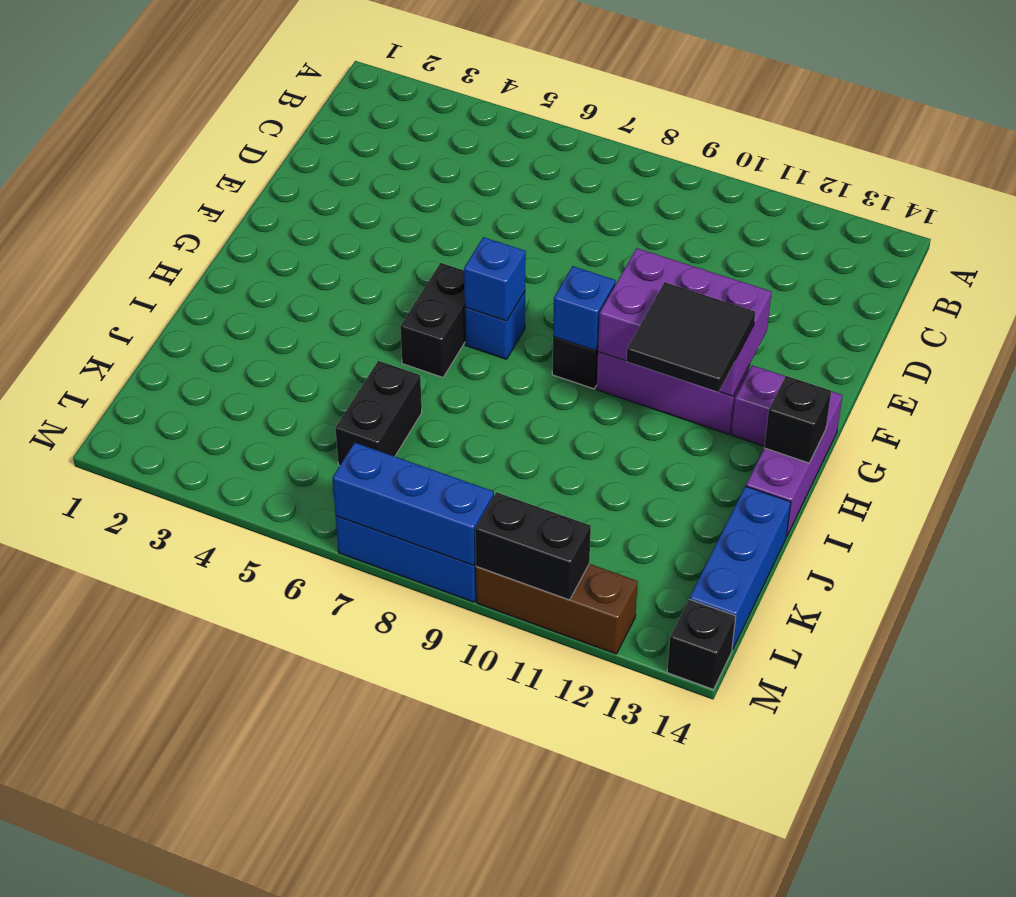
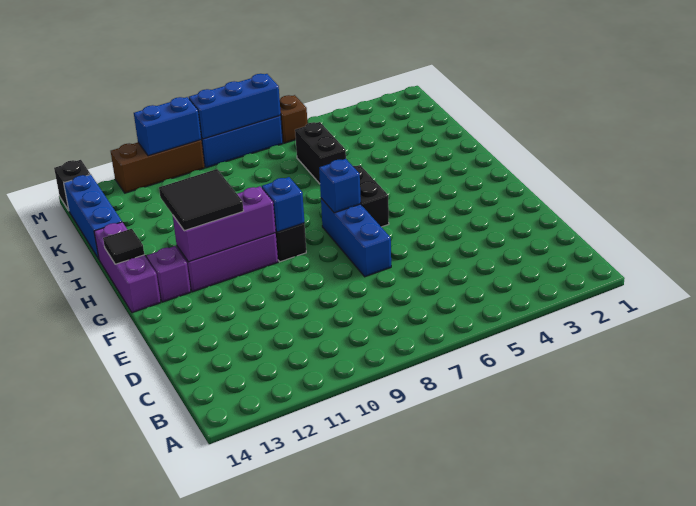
purple brick F10:G12 level 2 -> purple brick G10:G12 level 2
blue brick G7 level 1 -> blue brick E7:G7 level 1
black brick H14 level 2 -> black tile H14 level 2
none -> brown brick M6 level 1
black brick M10:M11 level 2 -> blue brick M10:M11 level 2

